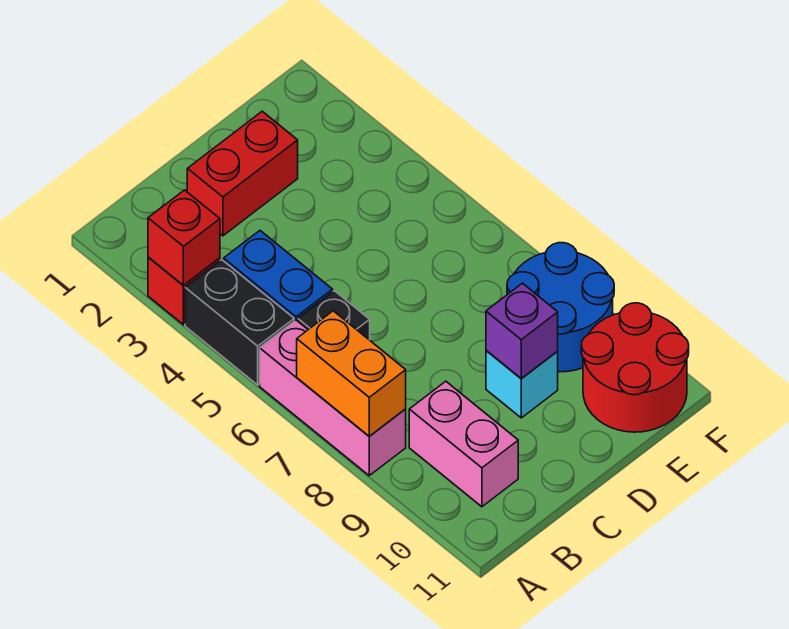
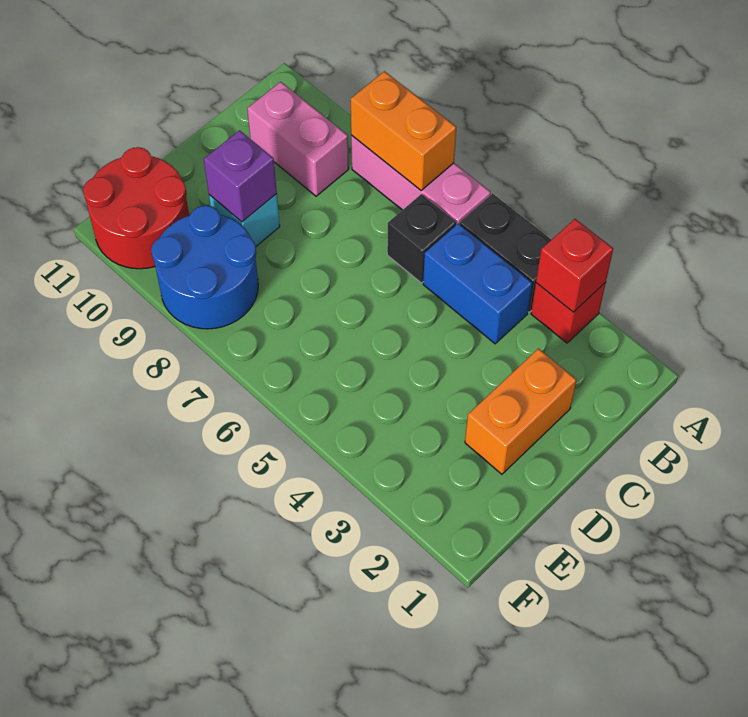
red brick C2:D2 level 1 -> orange brick C2:D2 level 1

